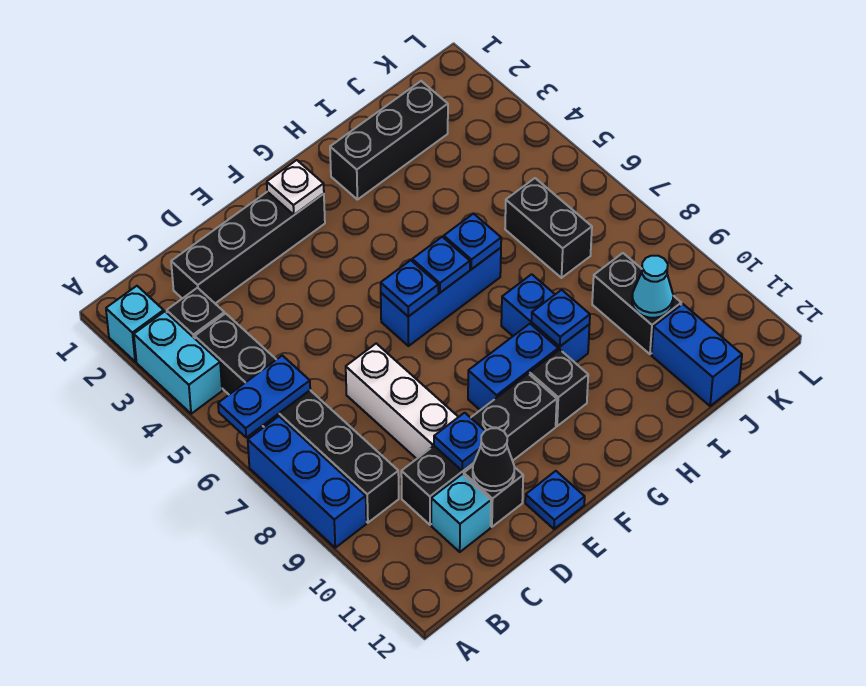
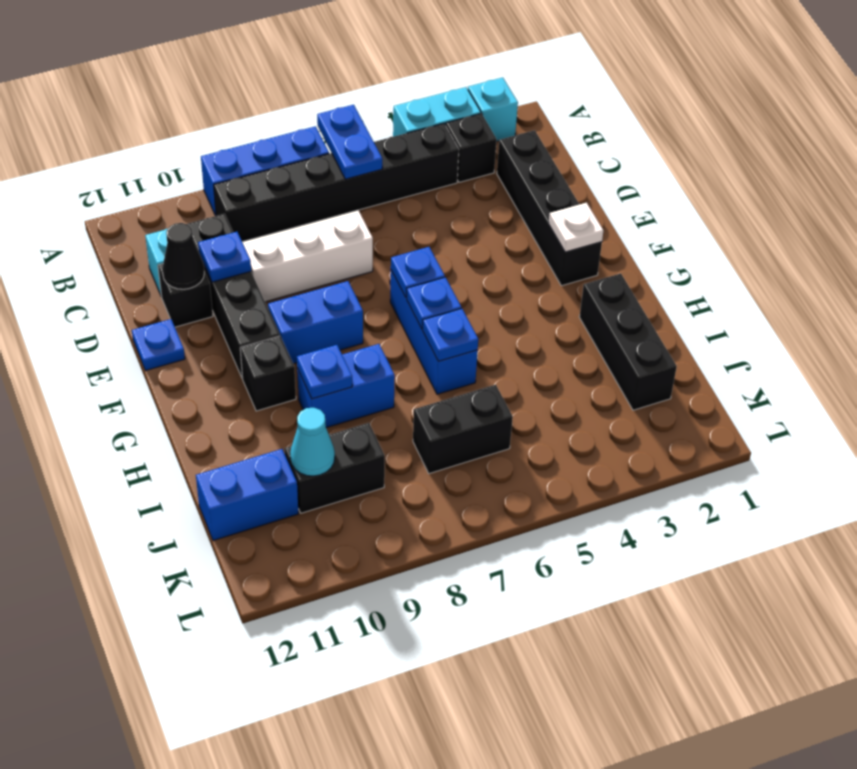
blue brick F9:G9 level 1 -> blue brick F8:F9 level 1

